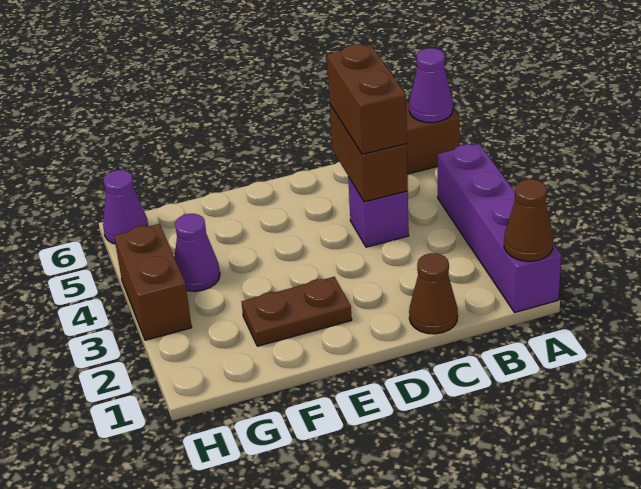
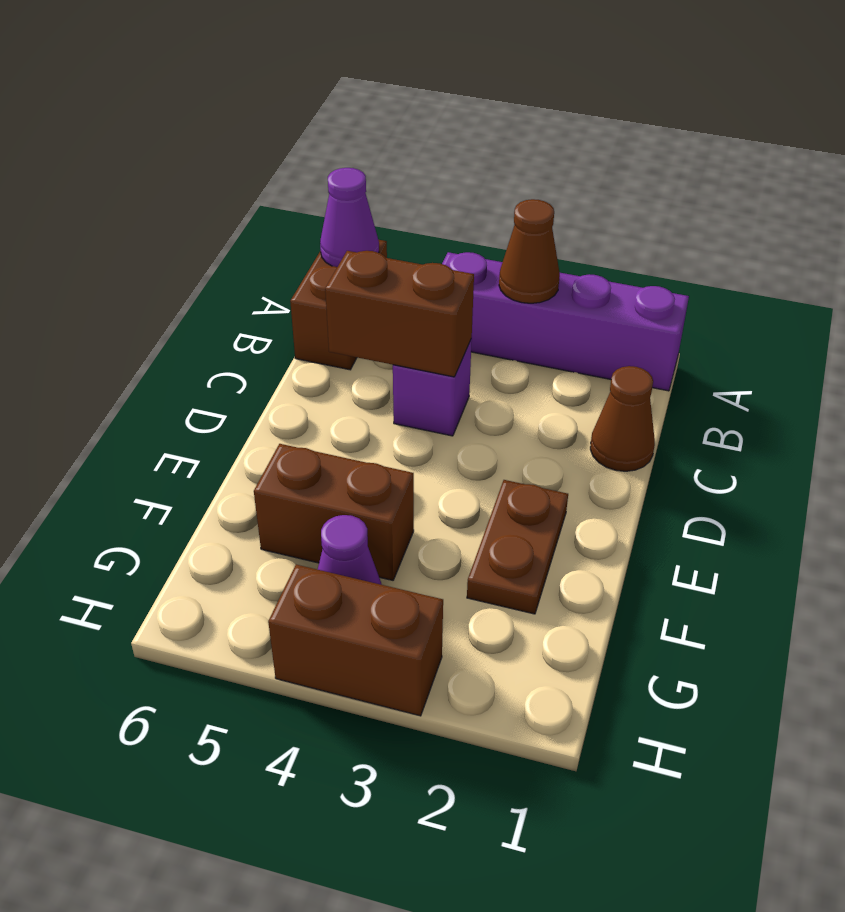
brown cone A1 level 2 -> brown cone A3 level 2
brown brick C4:C5 level 3 -> brown brick F4:F5 level 1
purple cone H6 level 1 -> none

